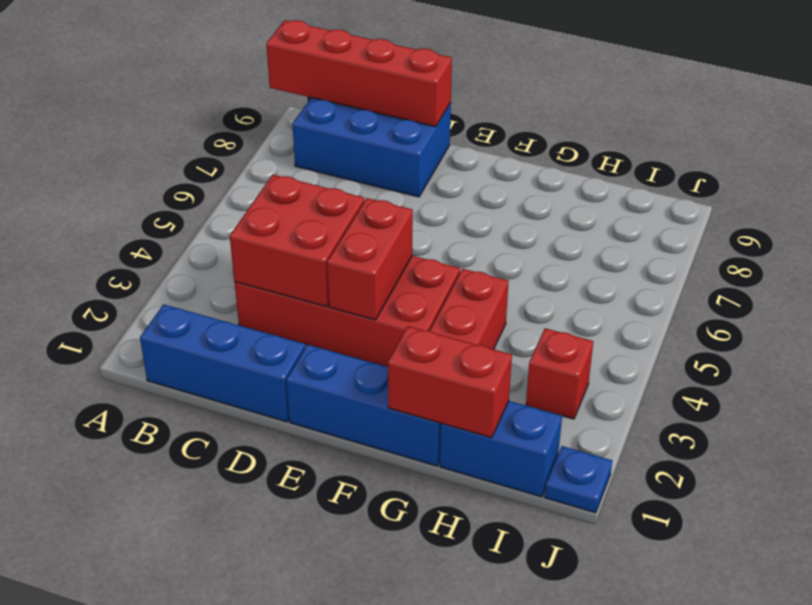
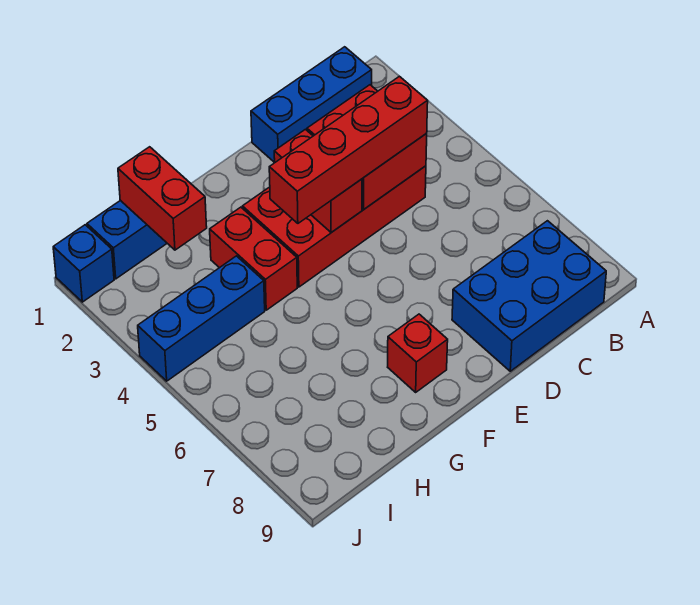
red brick A9:D9 level 2 -> red brick C4:F4 level 3
blue brick E1:G1 level 1 -> blue brick H4:J4 level 1
red brick G1:H1 level 2 -> red brick H1:H2 level 2
red brick I3 level 1 -> red brick F8 level 1
blue plate J1 level 1 -> blue brick J1 level 1

